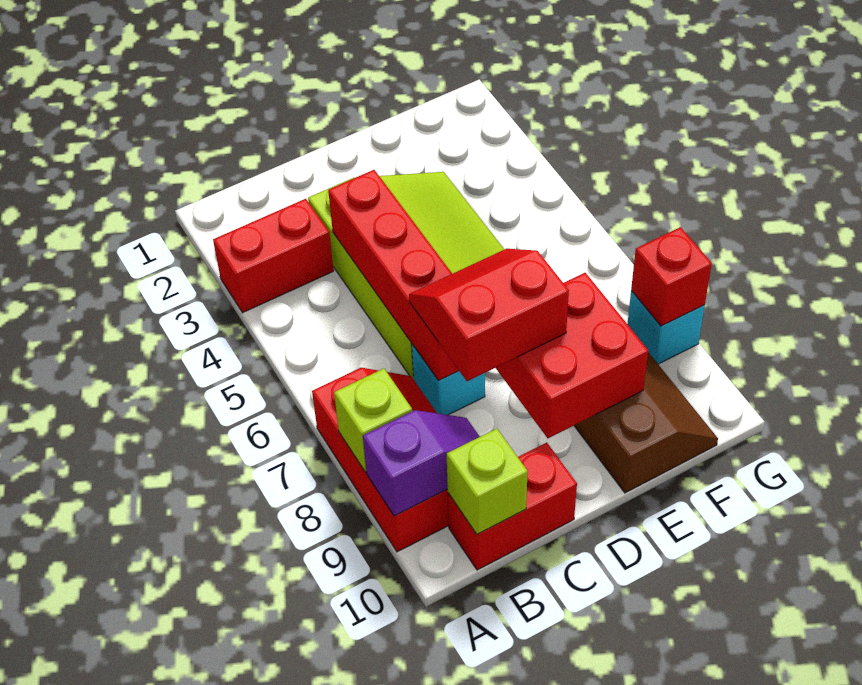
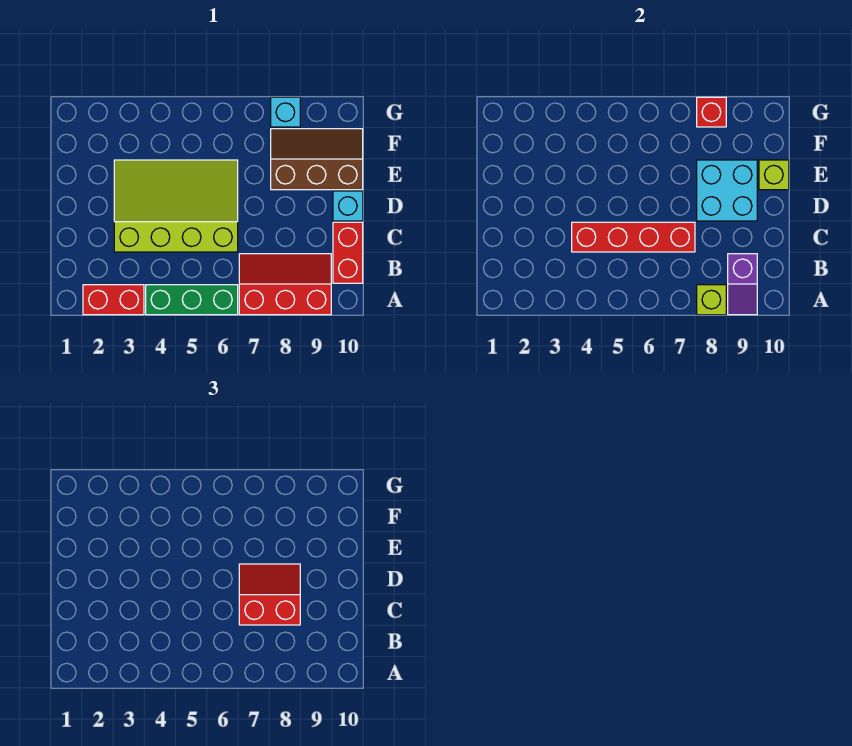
red brick A3:B3 level 1 -> red brick A2:A3 level 1
none -> green brick A4:A6 level 1
purple slope A9:B9 level 2 top A -> purple slope A9:B9 level 2 top B
lime brick B10 level 2 -> lime brick E10 level 2
cyan brick C7 level 1 -> cyan brick D10 level 1
red slope C7:D8 level 3 top 8 -> red slope C7:D8 level 3 top C
red brick D8:E9 level 2 -> cyan brick D8:E9 level 2

